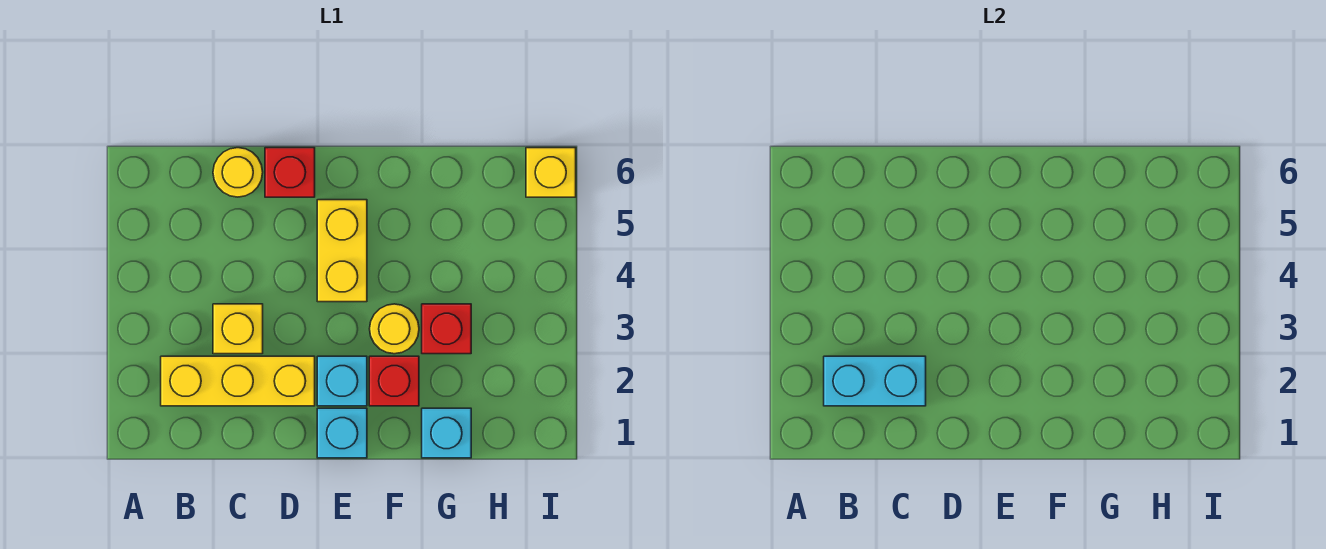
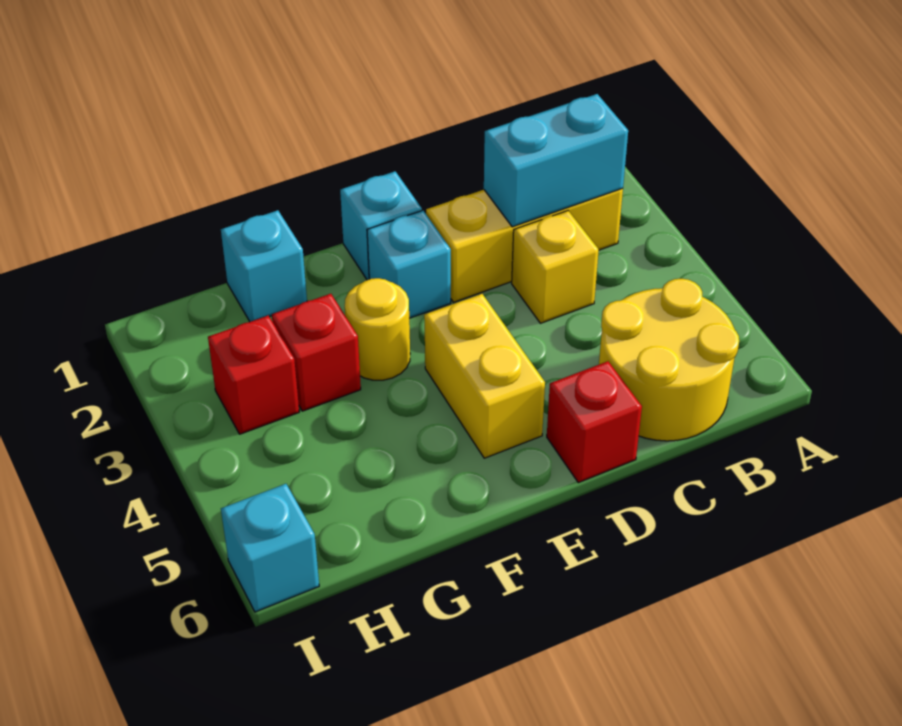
yellow round brick C6 level 1 -> yellow round brick B5:C6 level 1
red brick F2 level 1 -> red brick H3 level 1
yellow brick I6 level 1 -> cyan brick I6 level 1

